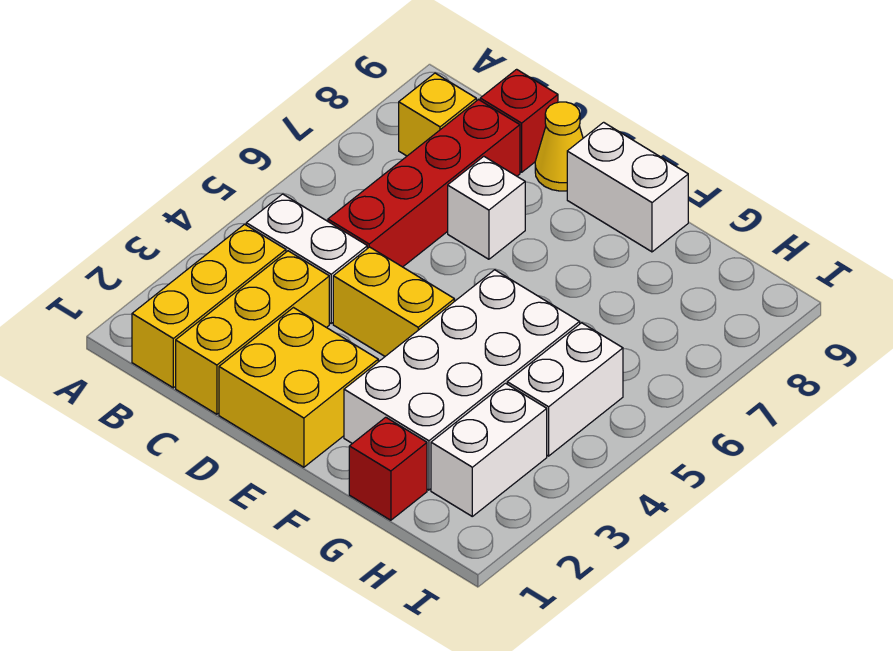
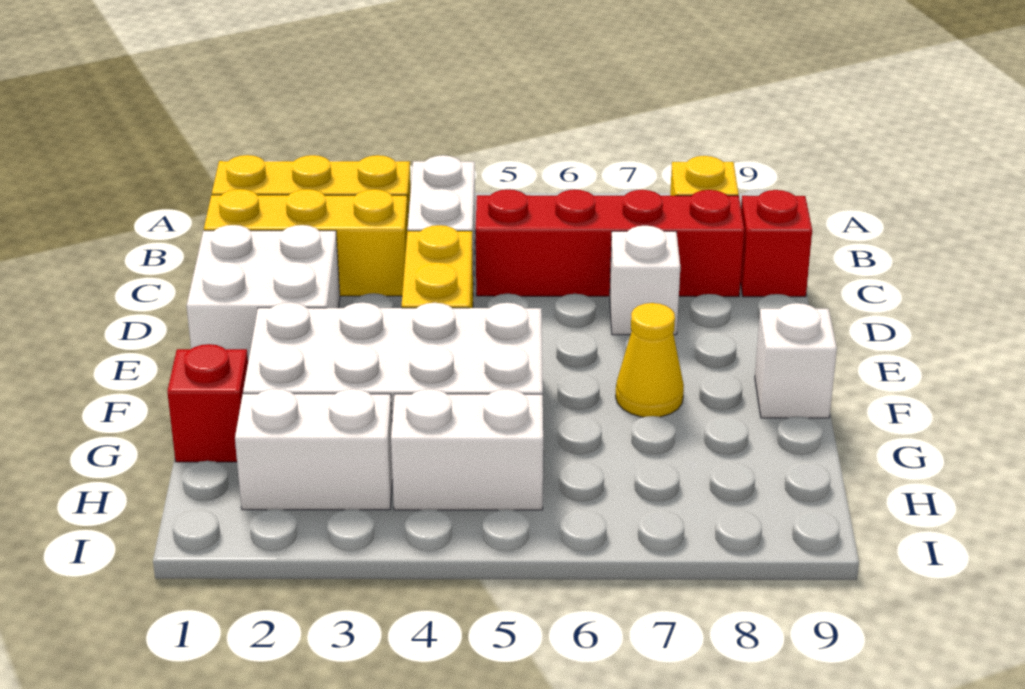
yellow brick D1:E2 level 1 -> white brick D1:E2 level 1
yellow cone D9 level 1 -> yellow cone F7 level 1
white brick E9:F9 level 1 -> white brick F9 level 1

